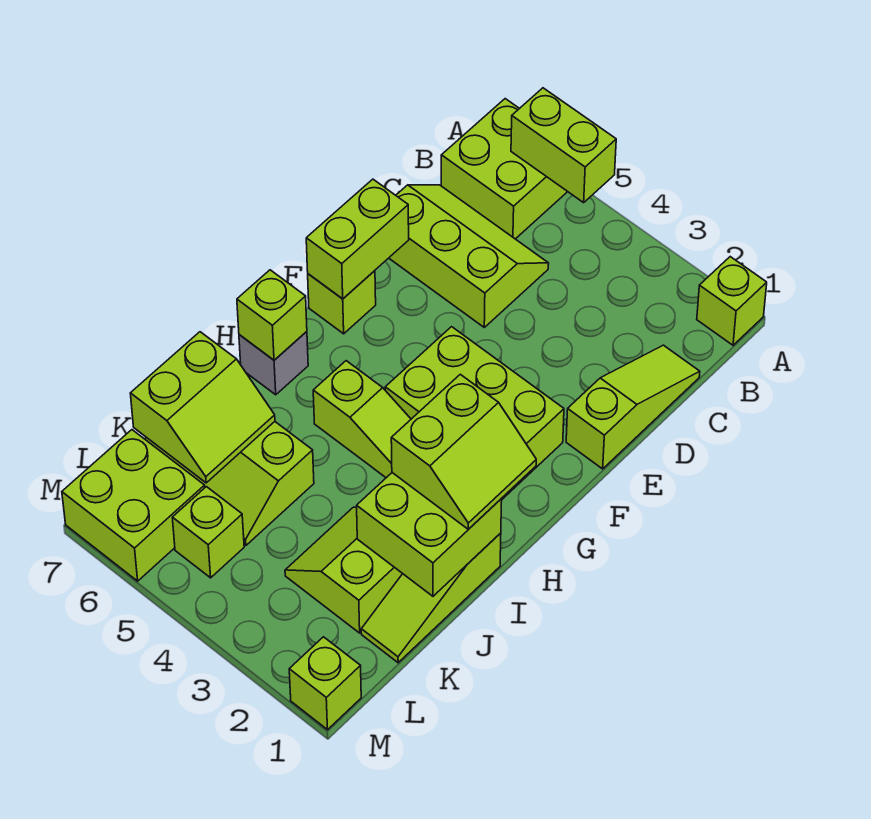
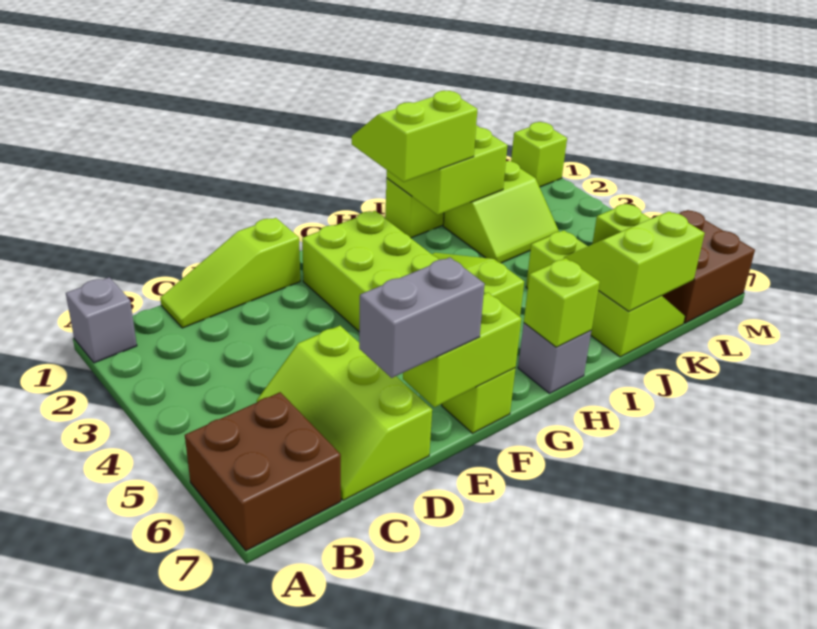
lime brick A1 level 1 -> grey brick A1 level 1
lime brick A5:A6 level 2 -> none
lime brick A6:B7 level 1 -> brown brick A6:B7 level 1
none -> grey brick D7:E7 level 3
lime brick L6:M7 level 1 -> brown brick L6:M7 level 1

